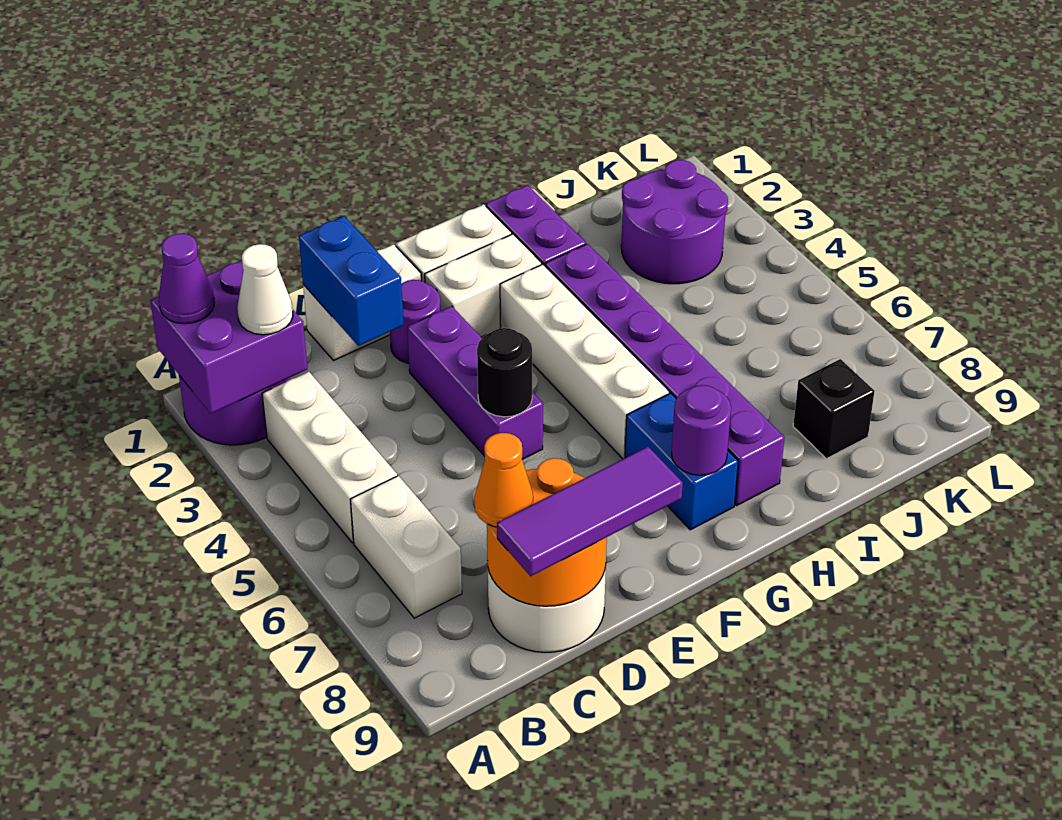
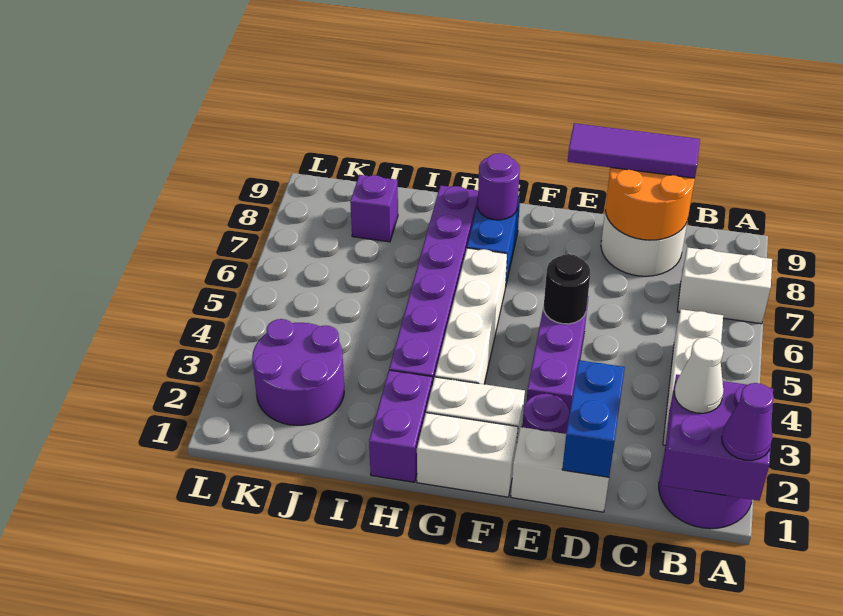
white brick B6:B7 level 1 -> white brick A7:B7 level 1
orange cone C8 level 3 -> none
black brick J8 level 1 -> purple brick J8 level 1

